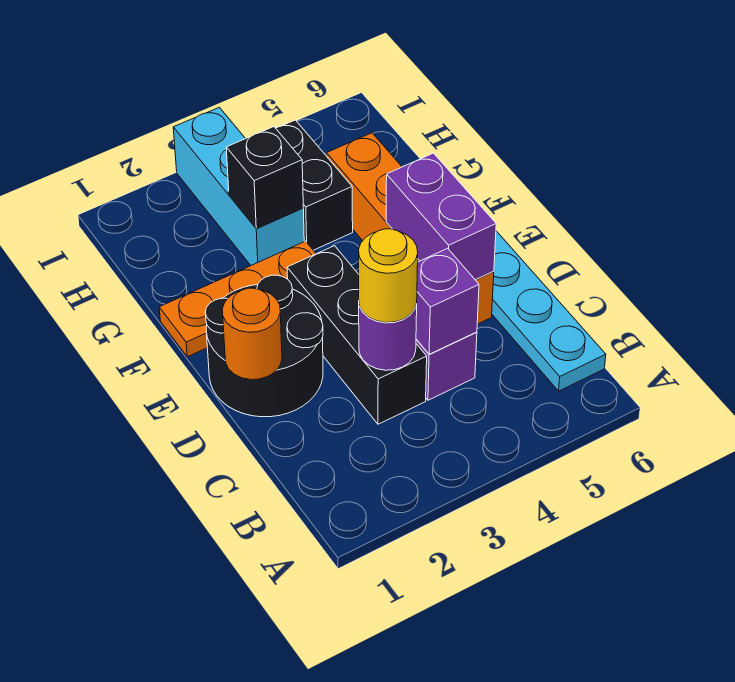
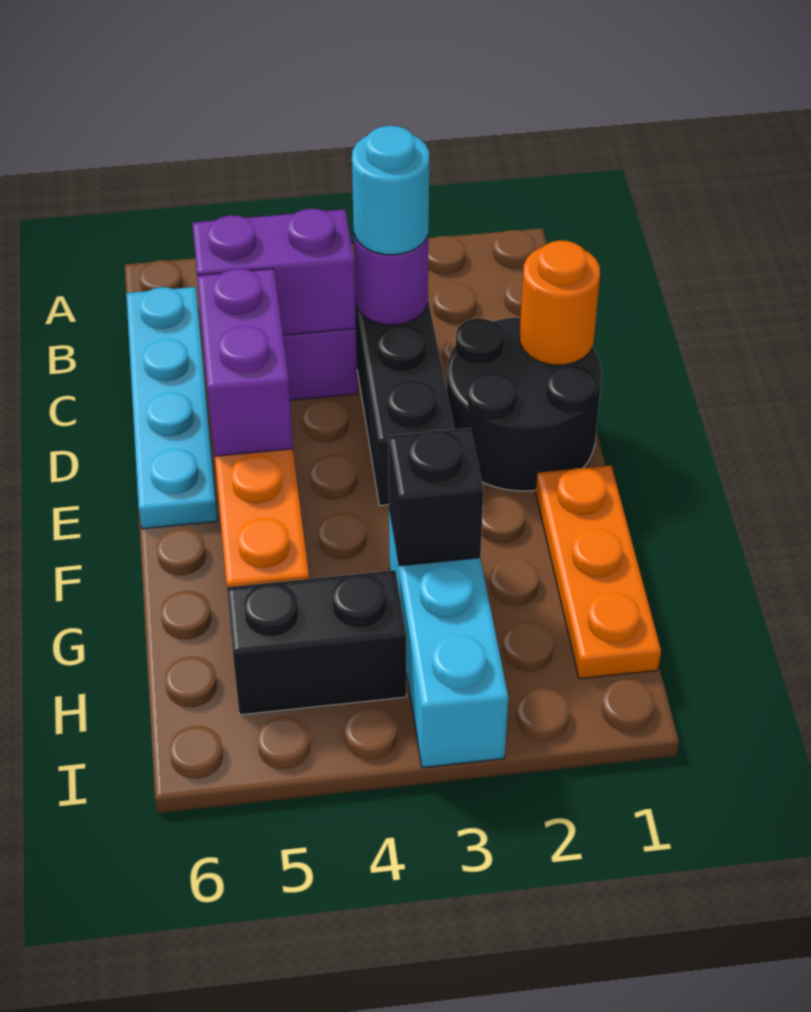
yellow round brick C3 level 3 -> cyan round brick C3 level 3
purple brick C4 level 2 -> purple brick C4:C5 level 2
orange plate F1:F3 level 1 -> orange plate F1:H1 level 1
black brick G4:H4 level 1 -> black brick H4:H5 level 1

